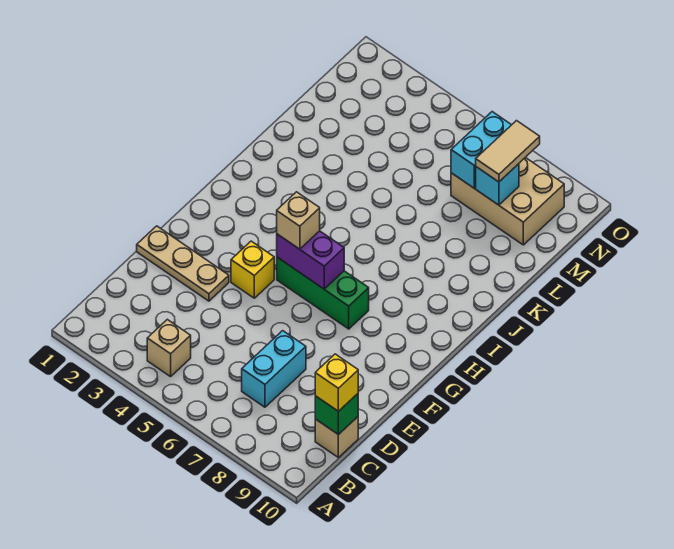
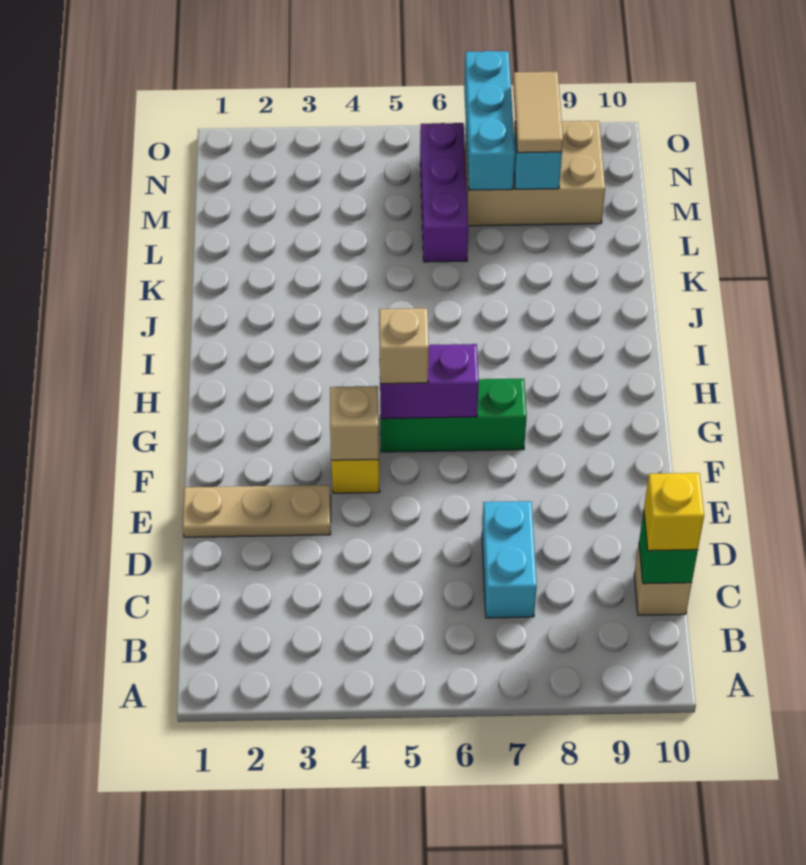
tan brick B4 level 1 -> tan brick F4 level 2
none -> purple brick L6:N6 level 1
cyan brick M7:N7 level 2 -> cyan brick M7:O7 level 2

